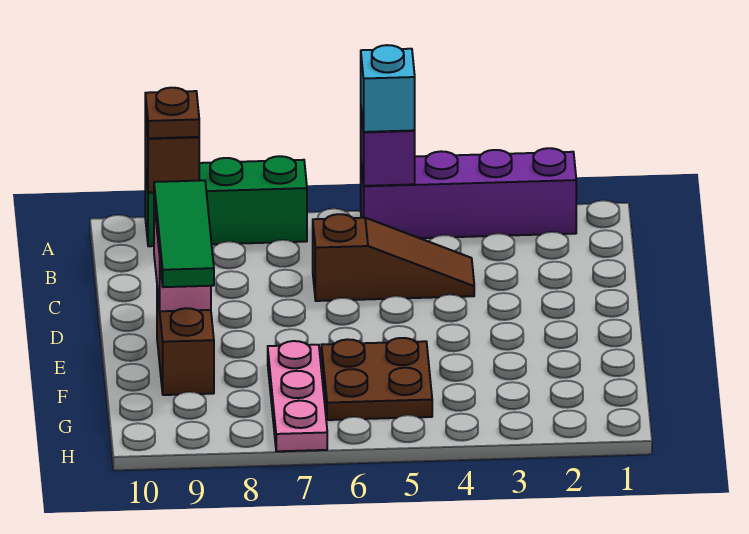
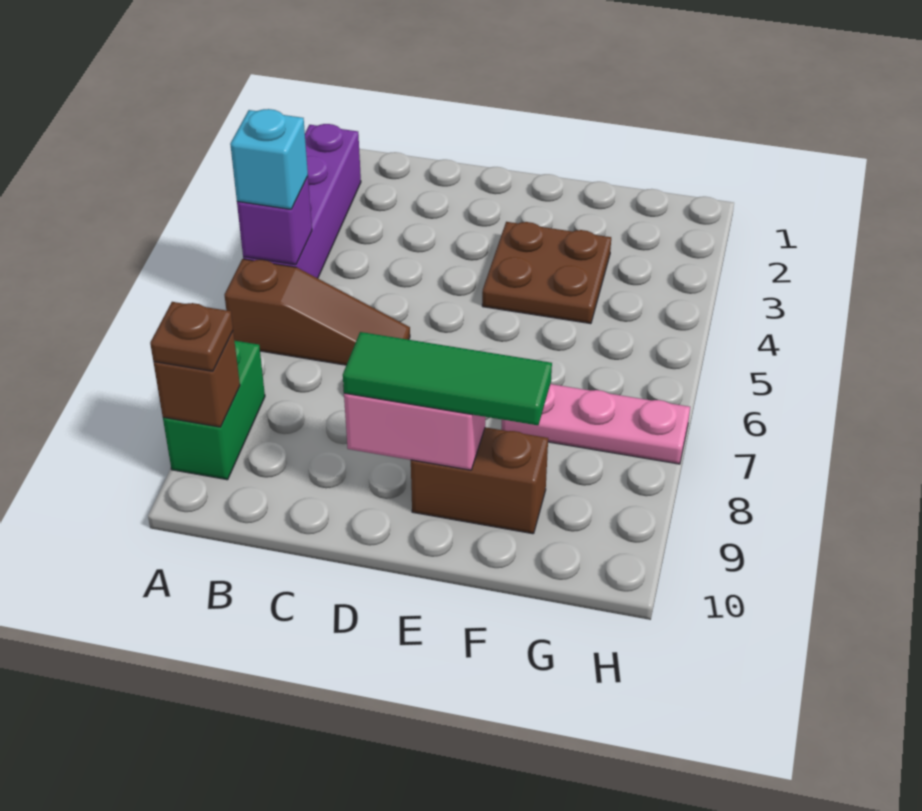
green brick A7:A9 level 1 -> green brick A8:A9 level 1
brown slope C4:C6 level 1 top 6 -> brown slope A6:C6 level 1 top A
brown plate F5:G6 level 1 -> brown plate E3:F4 level 1

